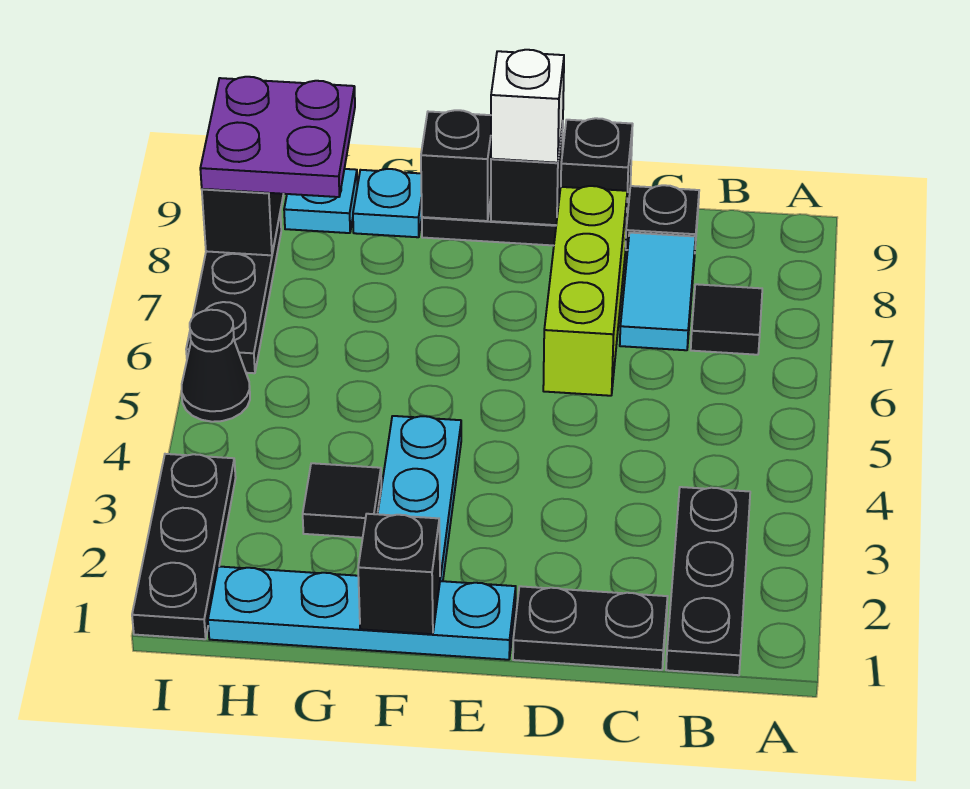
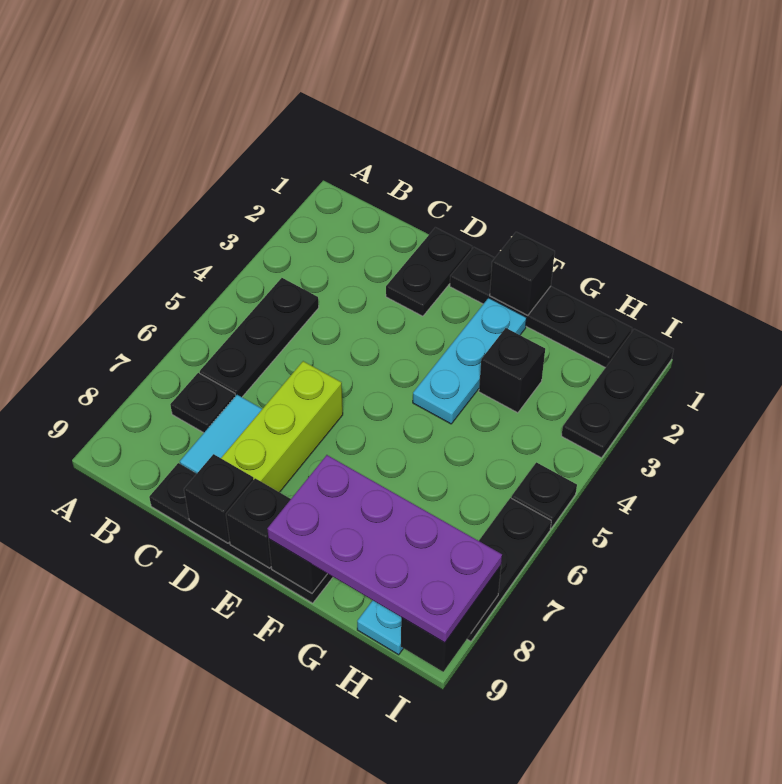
black plate B1:B3 level 1 -> black plate B4:B6 level 1
black tile B7 level 1 -> black plate B7 level 1
black plate C1:D1 level 1 -> black plate D1:D2 level 1
cyan plate E1:H1 level 1 -> black plate E1:H1 level 1
white brick E9 level 3 -> none
black tile G3 level 1 -> black brick G3 level 1
cyan plate G9 level 1 -> none
purple plate H8:I9 level 3 -> purple plate F8:I9 level 3
black cone I5 level 1 -> black plate I5 level 1

